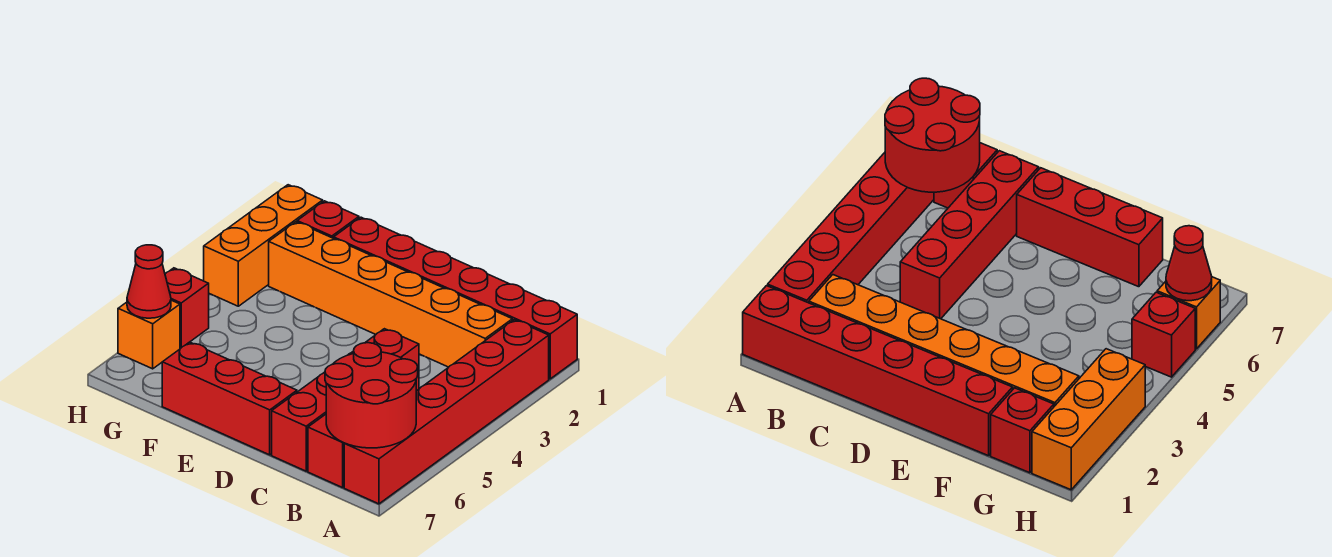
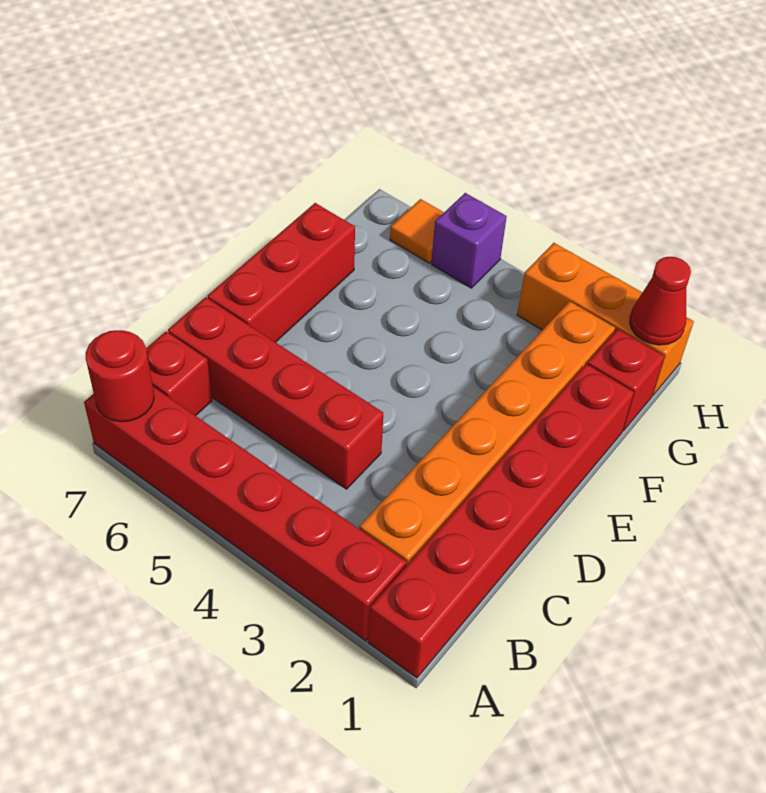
red round brick A6:B7 level 2 -> red round brick A7 level 2
red brick H5 level 1 -> purple brick H5 level 1
orange brick H6 level 1 -> orange tile H6 level 1
red cone H6 level 2 -> red cone H1 level 2

